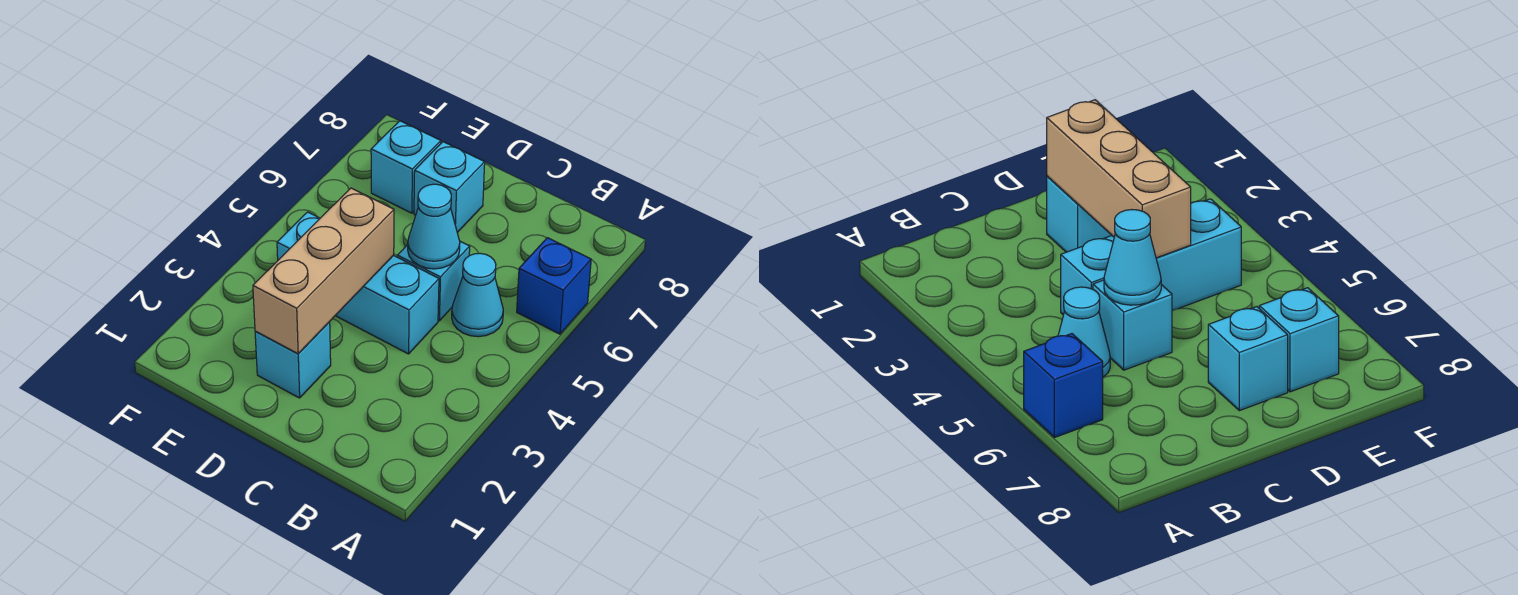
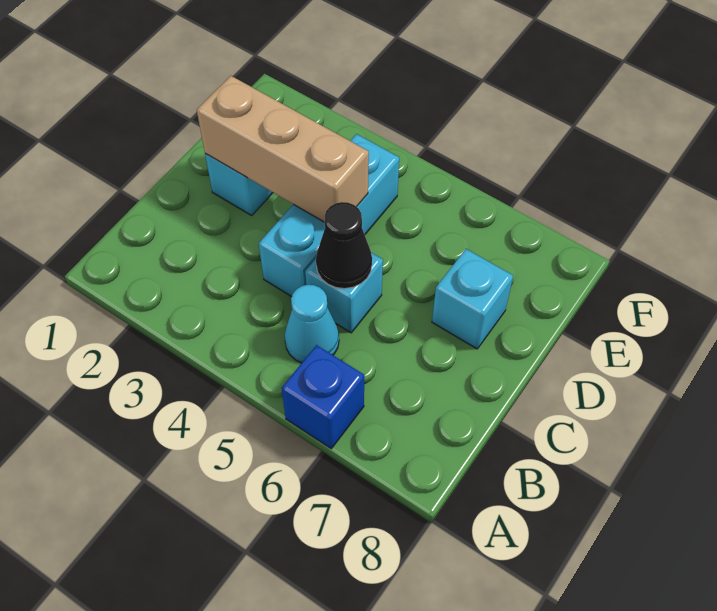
cyan cone C5 level 2 -> black cone C5 level 2
cyan brick E7 level 1 -> none

